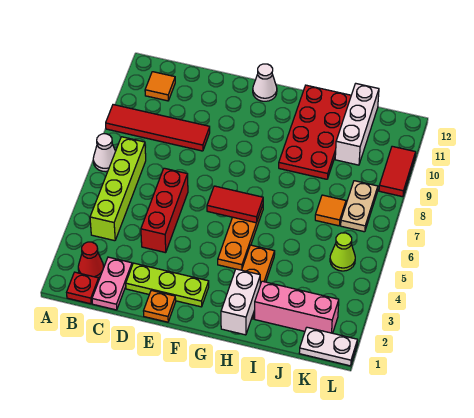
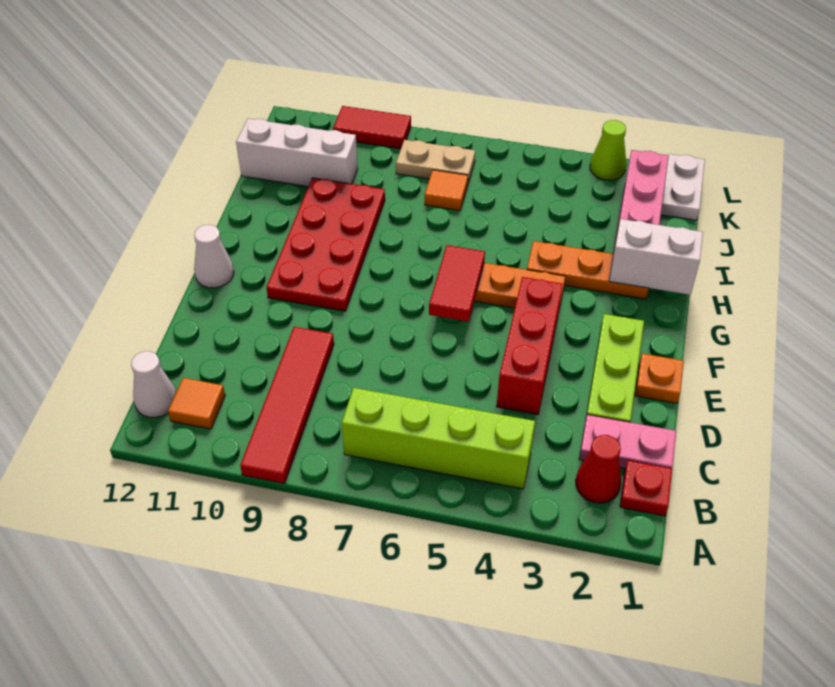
white cone A7 level 1 -> white cone B12 level 1
red brick D4:D6 level 1 -> red brick D4:F4 level 1
red plate H9:I12 level 1 -> red plate F9:I10 level 1
lime cone K5 level 1 -> lime cone L3 level 1

